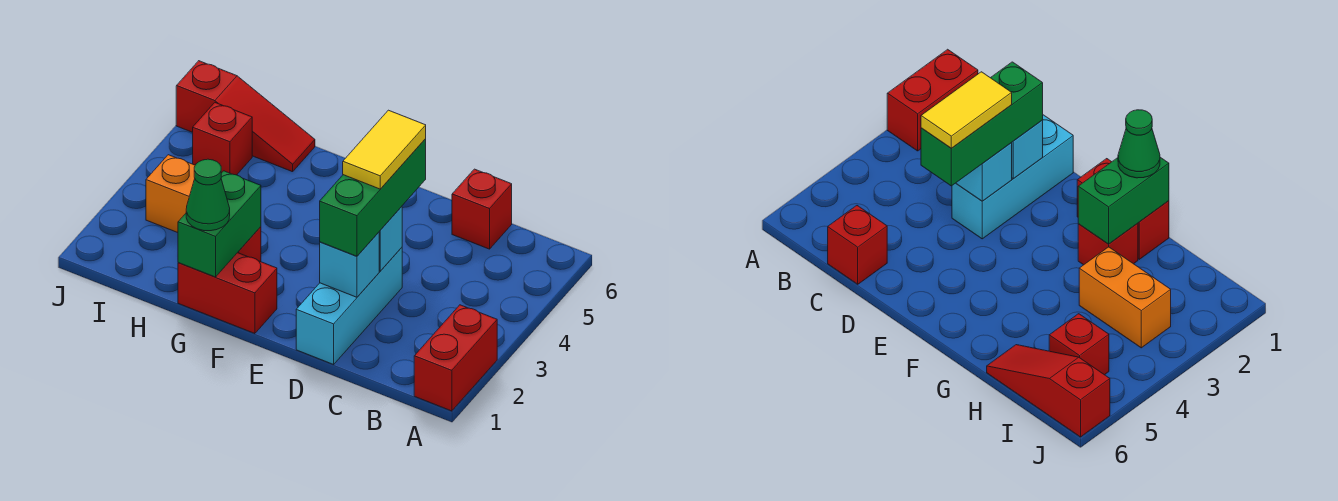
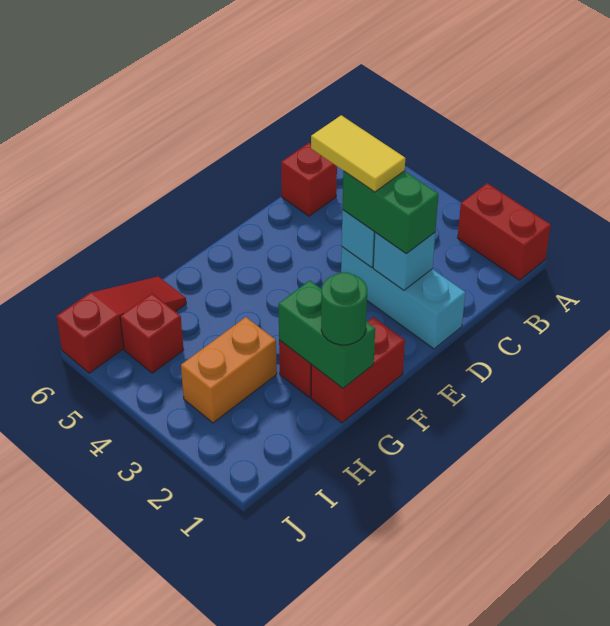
green brick D2:D4 level 3 -> green brick D2:D3 level 3
green cone G1 level 3 -> green round brick G1 level 3

